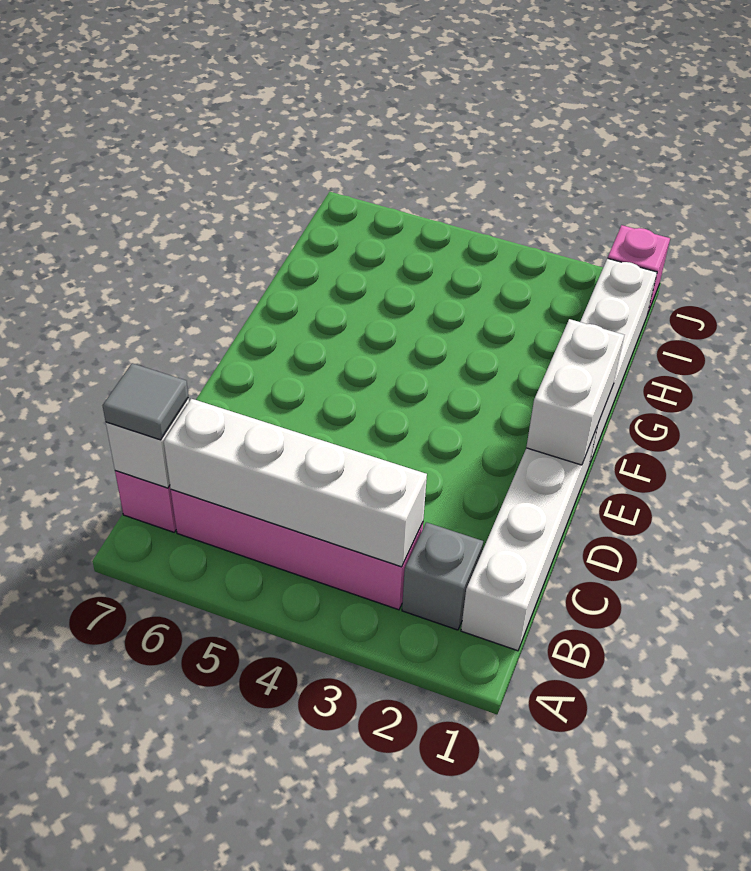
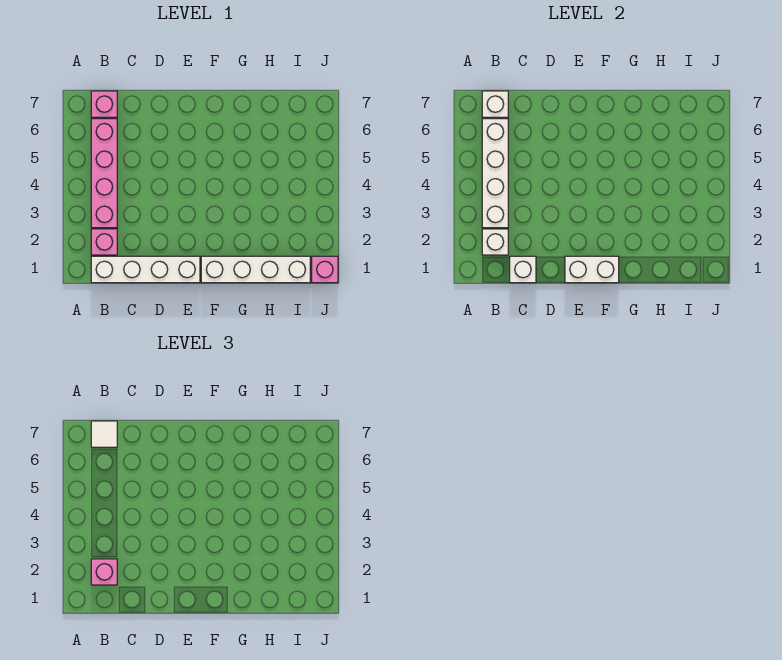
grey brick B2 level 1 -> pink brick B2 level 1
none -> white brick B2 level 2
none -> pink brick B2 level 3
grey tile B7 level 3 -> white tile B7 level 3
none -> white brick C1 level 2

